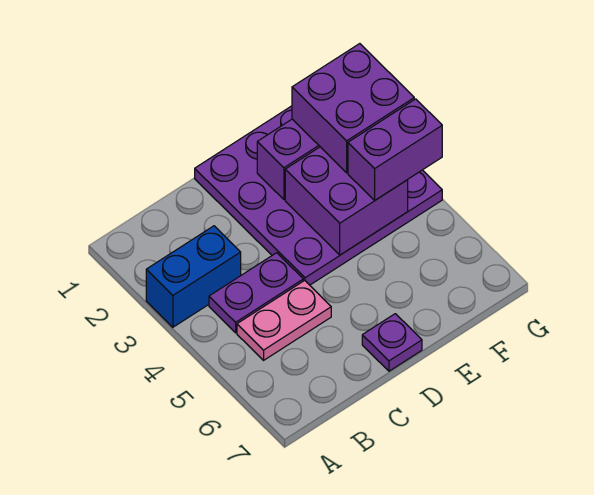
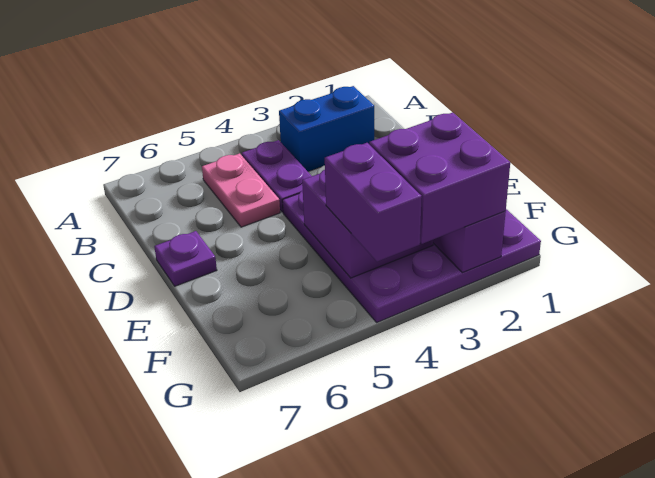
blue brick A3:B3 level 1 -> blue brick B2:B3 level 1

